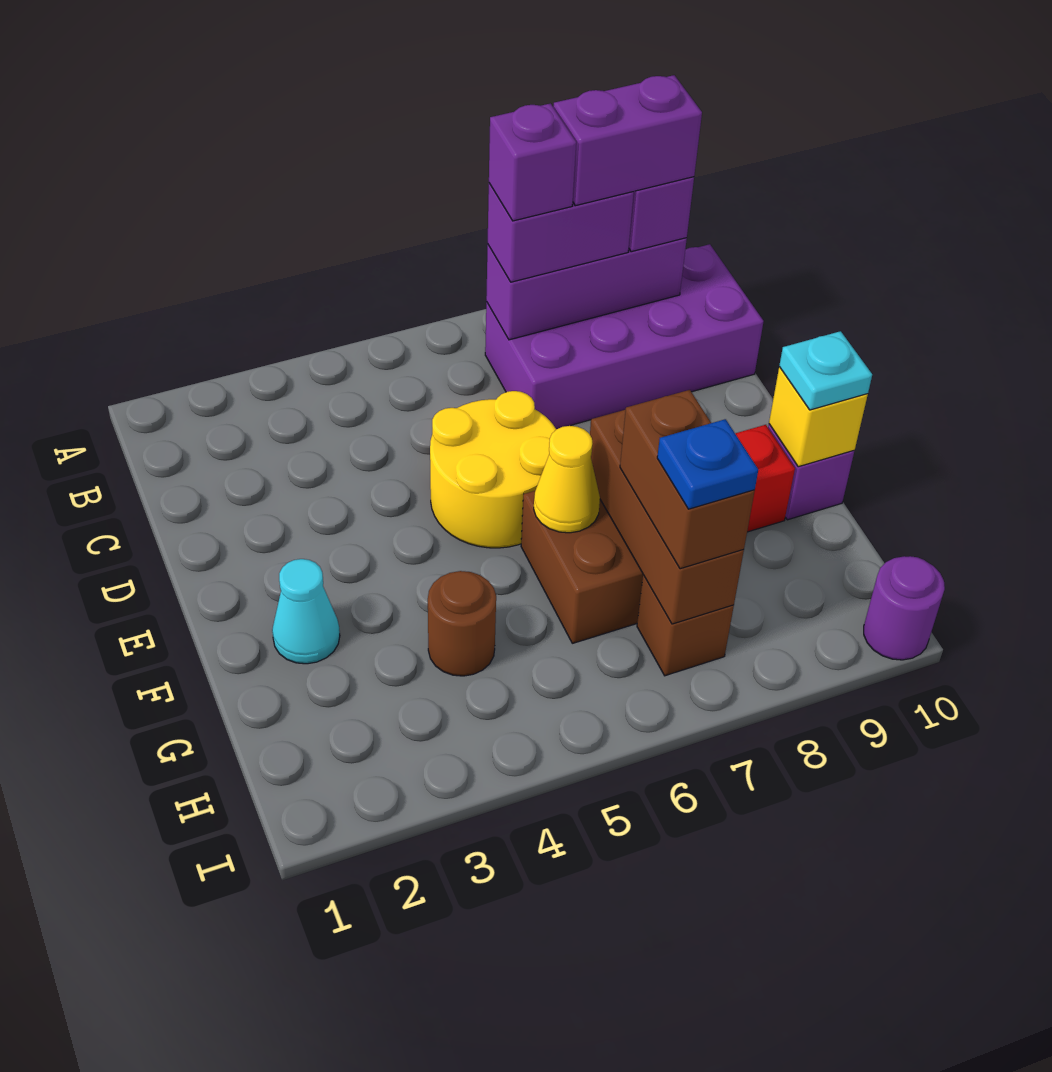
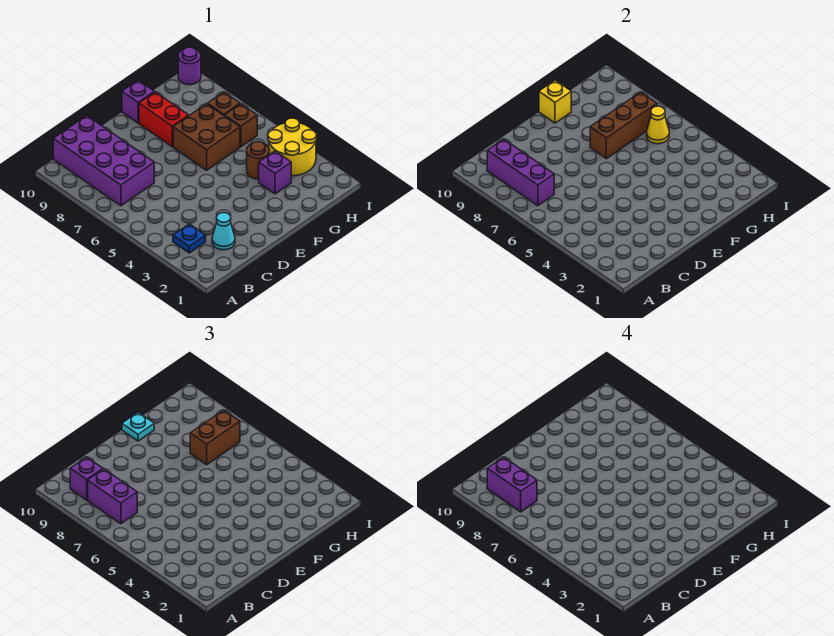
purple brick B7 level 4 -> purple brick G3 level 1
yellow round brick D5:E6 level 1 -> yellow round brick H3:I4 level 1
cyan cone F2 level 1 -> cyan cone C2 level 1
yellow cone F6 level 2 -> yellow cone H6 level 2
none -> brown brick H6 level 1
blue plate H7 level 4 -> blue plate B3 level 1

